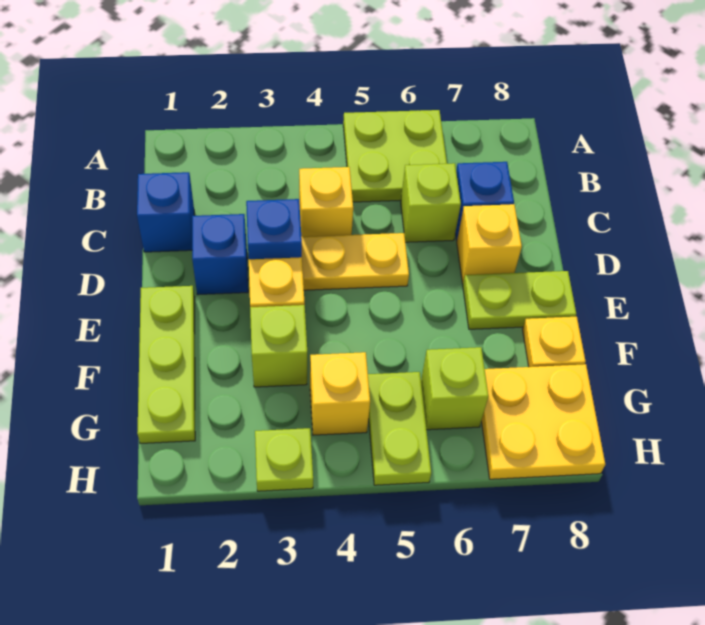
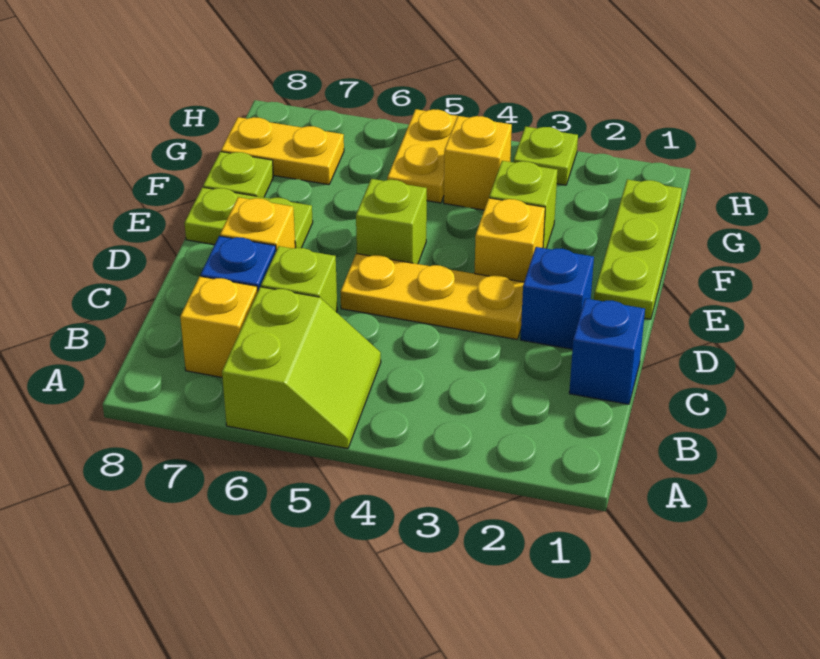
lime plate A5:B6 level 1 -> lime slope A5:B6 level 1 top 6
yellow brick C4 level 1 -> yellow brick B7 level 1
blue brick D3 level 2 -> none
yellow plate F8 level 1 -> lime plate F8 level 1
lime plate G5:H5 level 1 -> yellow plate G5:H5 level 1
lime brick G6 level 1 -> lime brick E5 level 1
yellow plate G7:H8 level 1 -> yellow plate G7:G8 level 1

